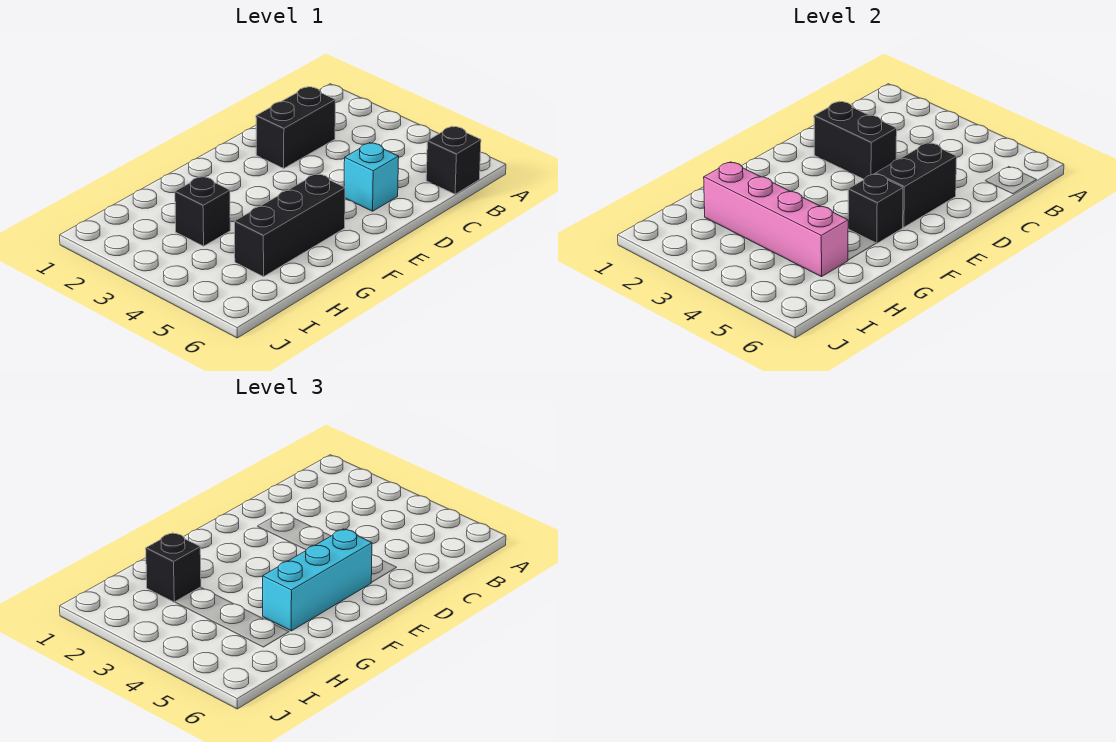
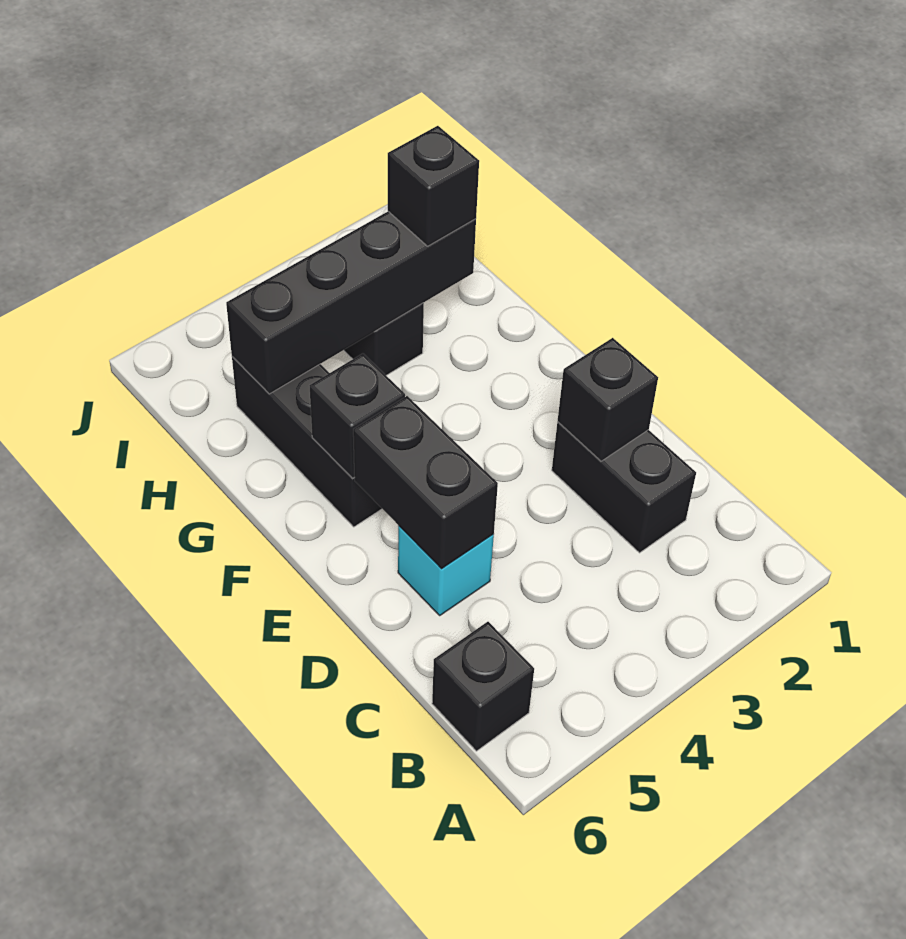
black brick D2:D3 level 2 -> black brick D2 level 2
cyan brick E5:G5 level 3 -> none
pink brick H2:H5 level 2 -> black brick H2:H5 level 2

